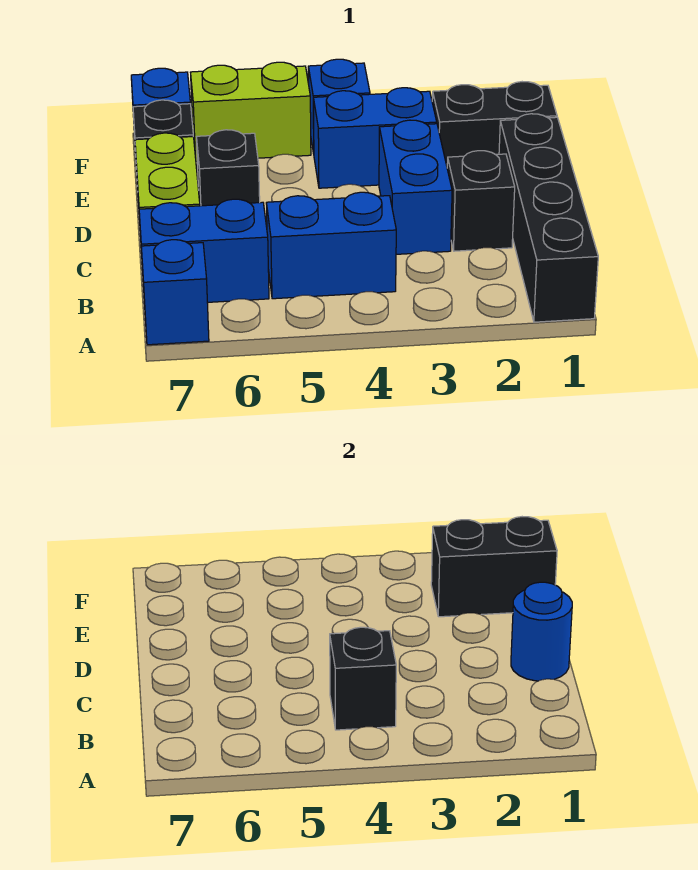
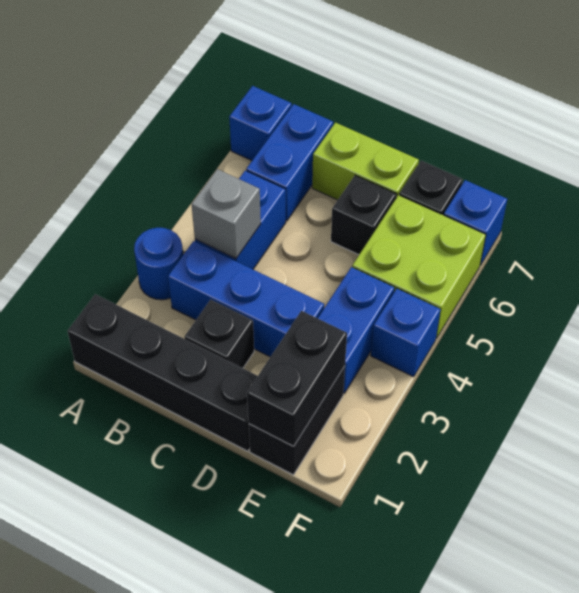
black brick B4 level 2 -> grey brick B4 level 2
blue round brick C1 level 2 -> blue round brick A3 level 1
blue brick C3:D3 level 1 -> blue brick B3:D3 level 1
lime brick F5:F6 level 1 -> lime brick E5:F6 level 1

